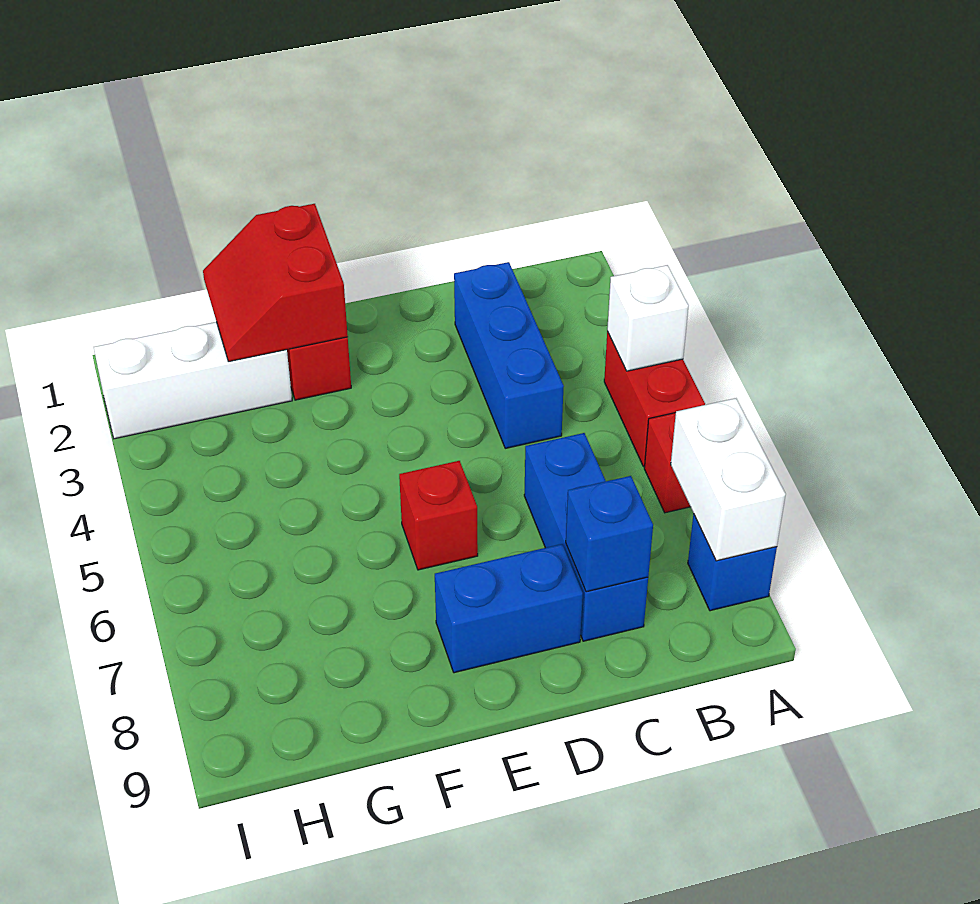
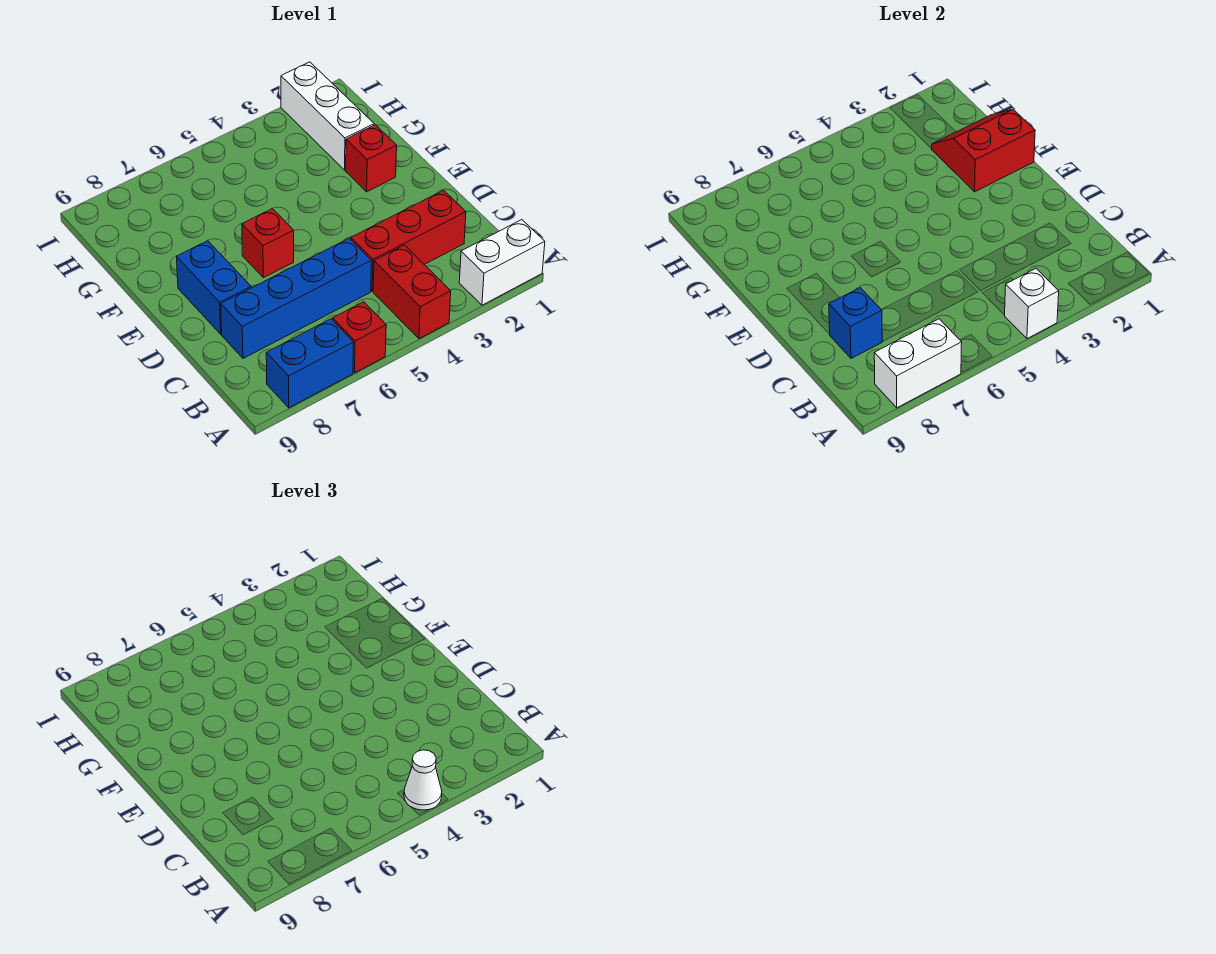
none -> white brick A1:A2 level 1
red brick A4:A5 level 1 -> red brick A4:B4 level 1
none -> white cone A4 level 3
blue brick A8 level 1 -> blue brick A7:A8 level 1
blue brick C2:C4 level 1 -> red brick C2:C4 level 1
blue brick C6:C8 level 1 -> blue brick C5:C8 level 1

